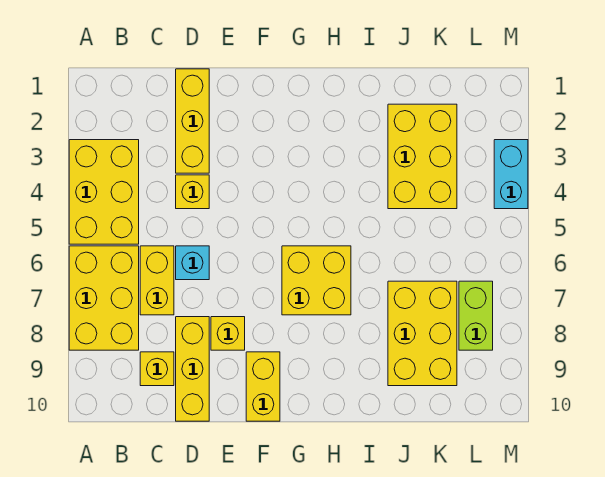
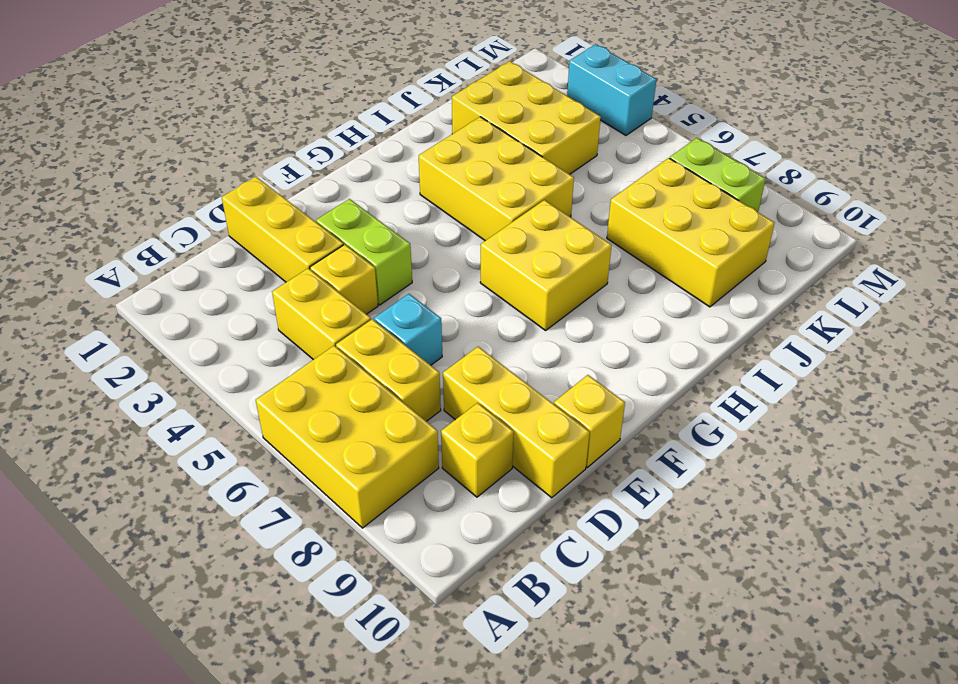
yellow brick A3:B5 level 1 -> yellow brick H3:I5 level 1
none -> lime brick E3:E4 level 1
yellow brick E8 level 1 -> yellow brick E10 level 1
yellow brick F9:F10 level 1 -> yellow brick C4:C5 level 1

